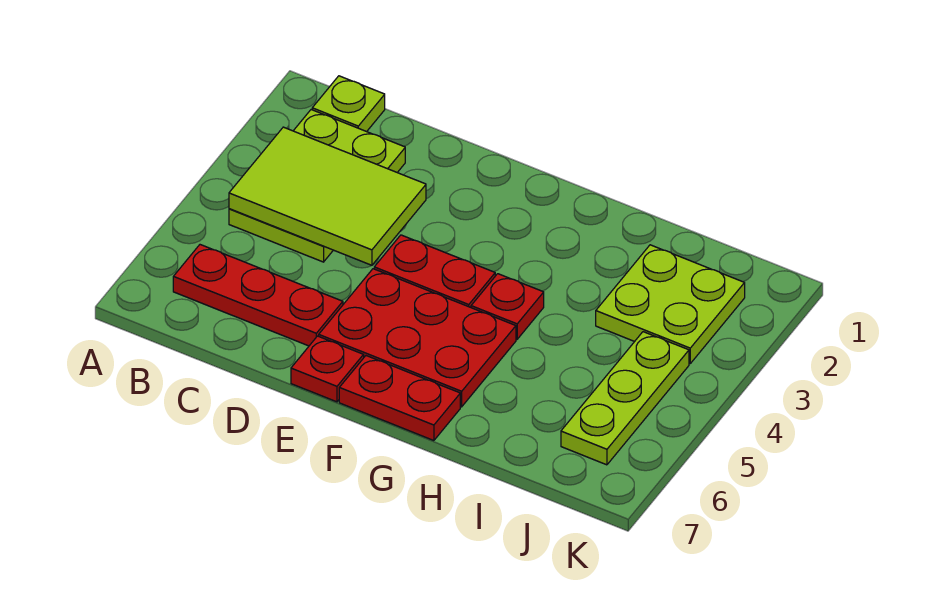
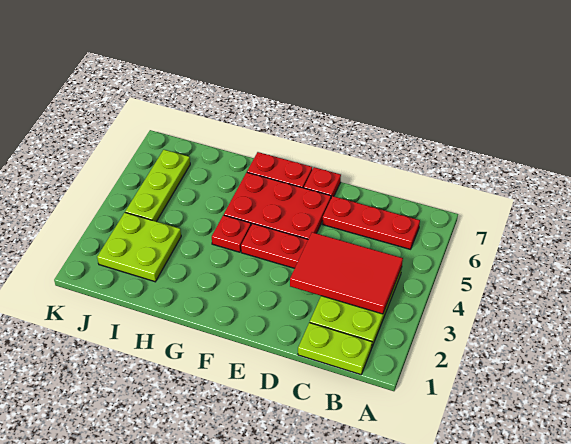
lime plate B1 level 1 -> lime plate B1:C1 level 1
lime tile B3:D4 level 2 -> red tile B3:D4 level 2

